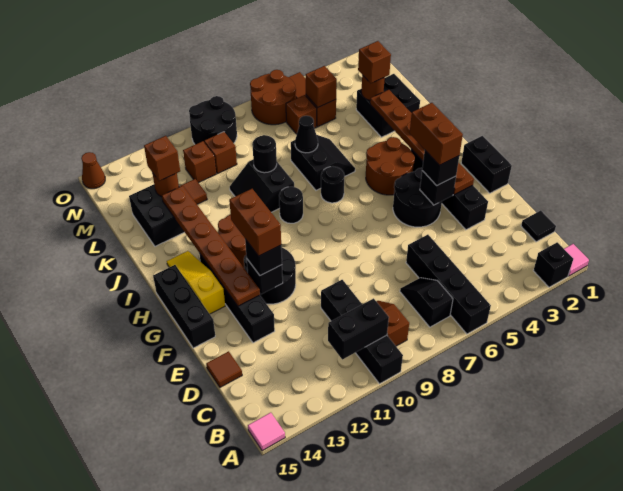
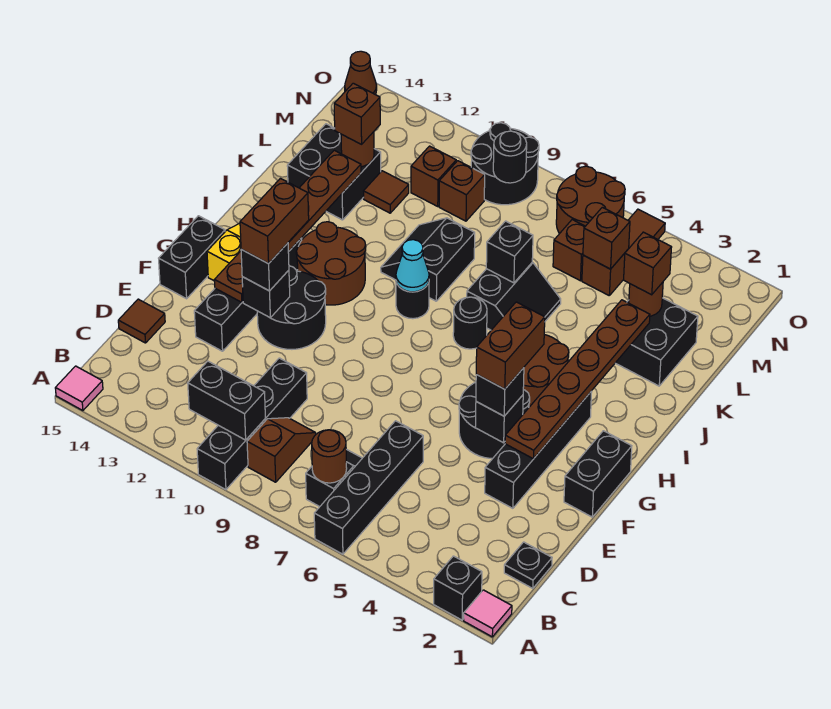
none -> brown round brick B7 level 2
black tile C1 level 1 -> black plate C1 level 1
black brick F15:H15 level 1 -> black brick F15:G15 level 1
none -> cyan cone I9 level 2
black cone K7 level 2 -> black brick K7 level 2
black round brick K9 level 2 -> black round brick N9 level 2

